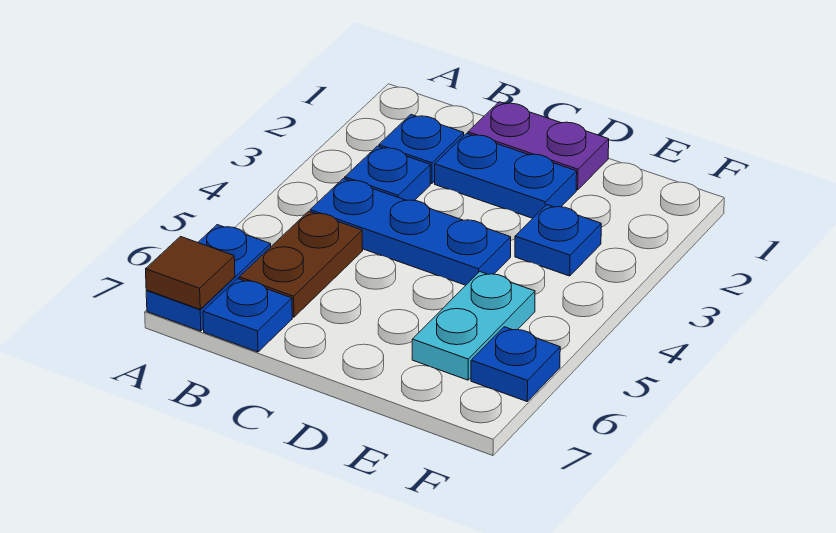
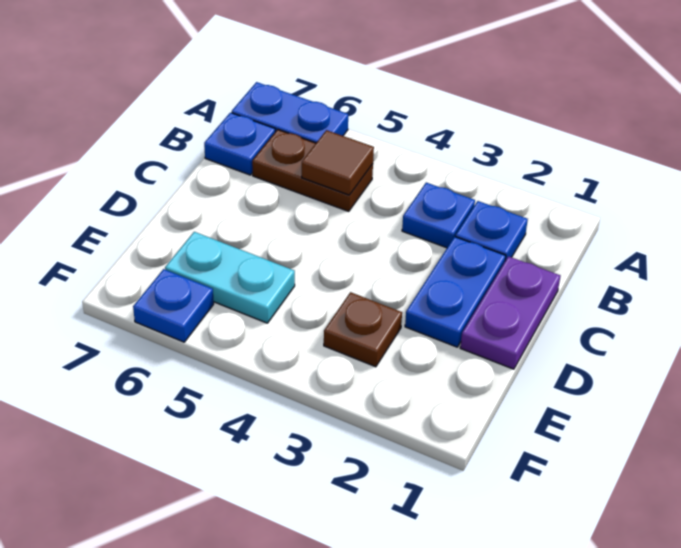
brown tile A7 level 2 -> brown tile B5 level 2
blue plate B4:D4 level 1 -> none
blue plate E3 level 1 -> brown plate E3 level 1

